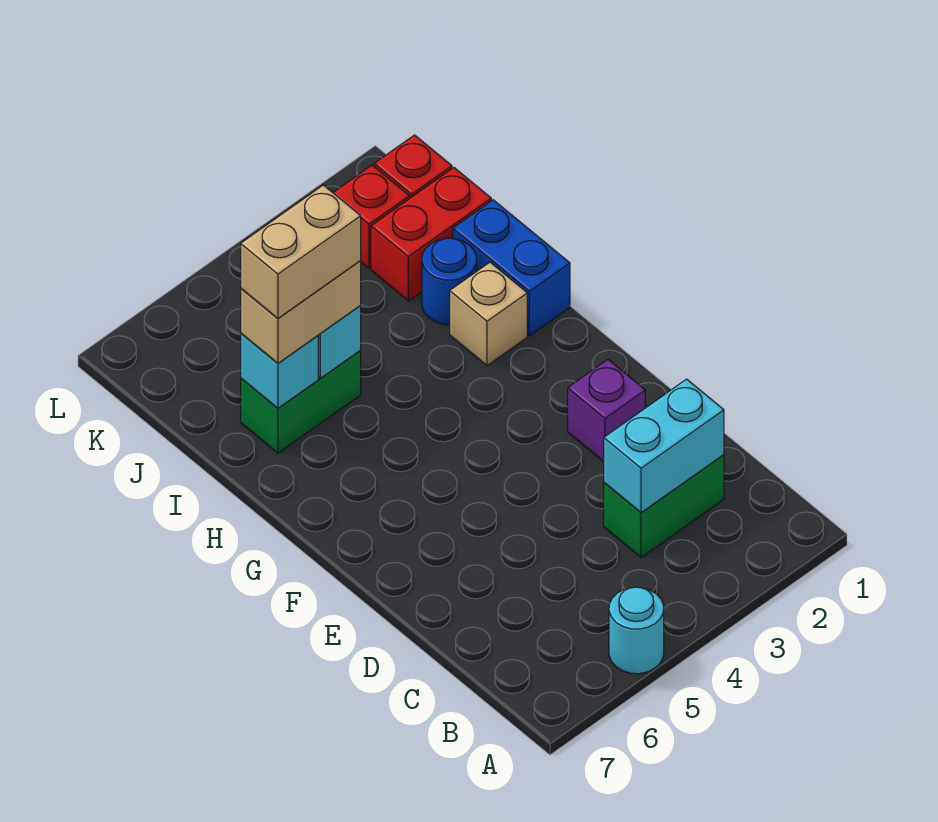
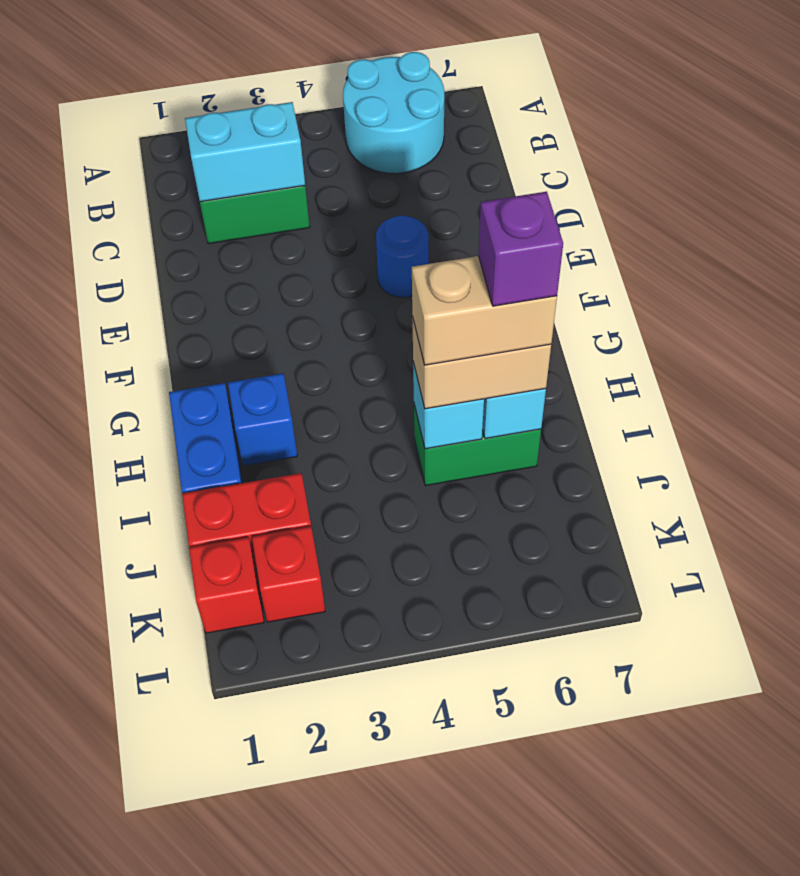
cyan round brick A5 level 1 -> cyan round brick A5:B6 level 1
purple brick E2 level 1 -> purple brick I6 level 5
tan brick H2 level 1 -> blue brick H2 level 1
blue round brick I2 level 1 -> blue round brick E5 level 1

